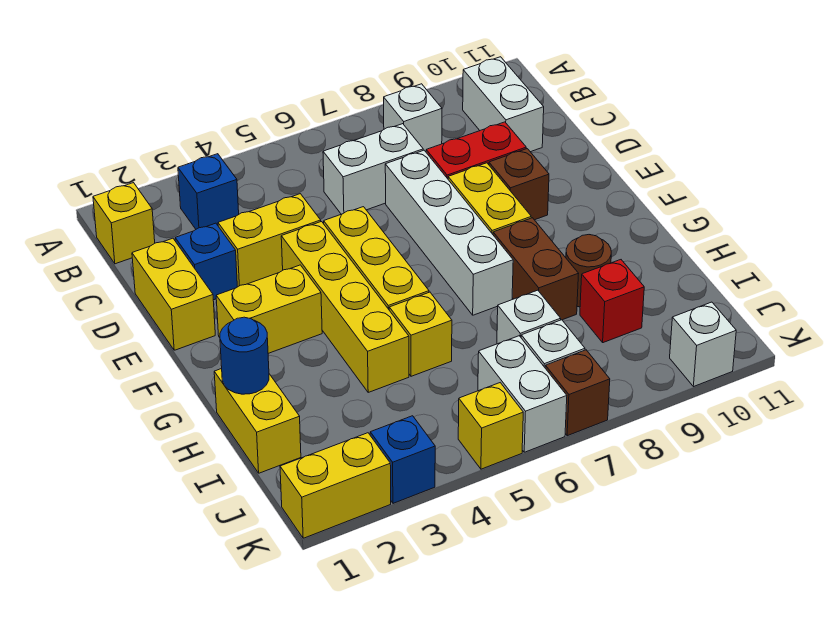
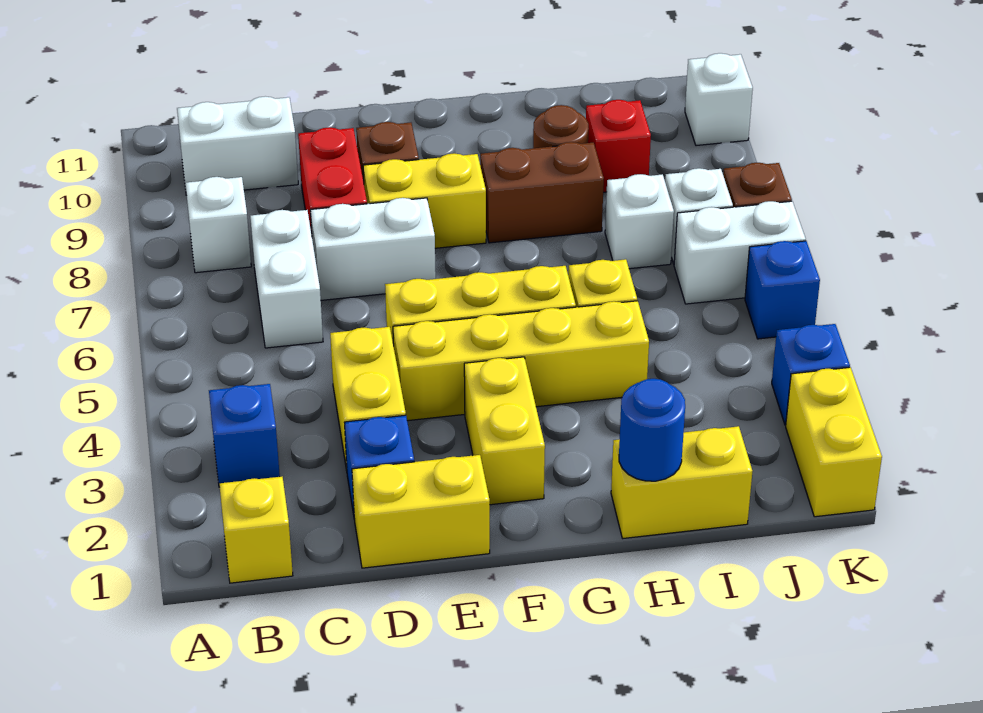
white brick D7:G7 level 1 -> white brick D7:E7 level 1
yellow brick K5 level 1 -> blue brick K5 level 1

